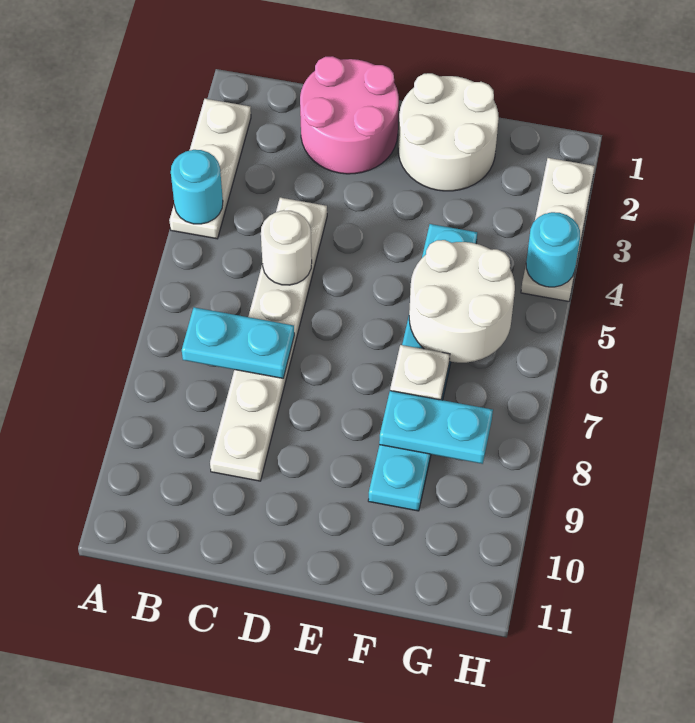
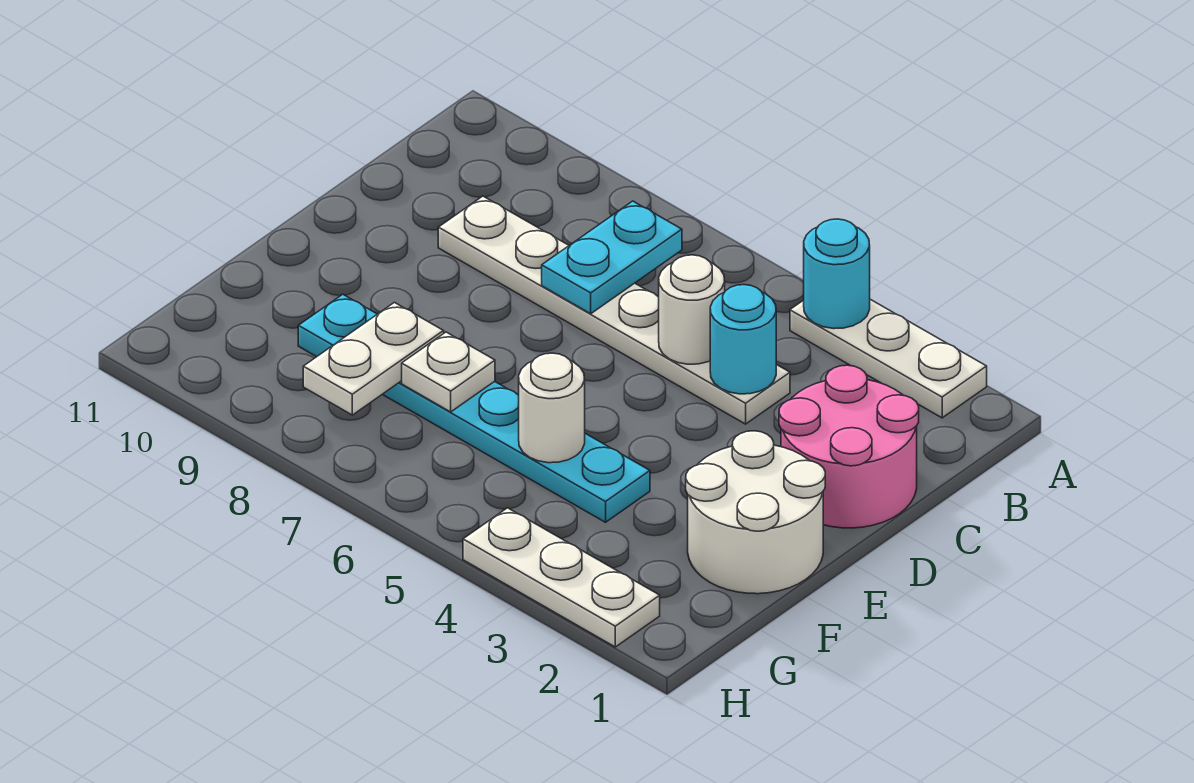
white round brick F5:G6 level 2 -> white round brick F5 level 2
cyan plate F8:G8 level 2 -> white plate F8:G8 level 2
cyan round brick H4 level 2 -> cyan round brick C4 level 2

